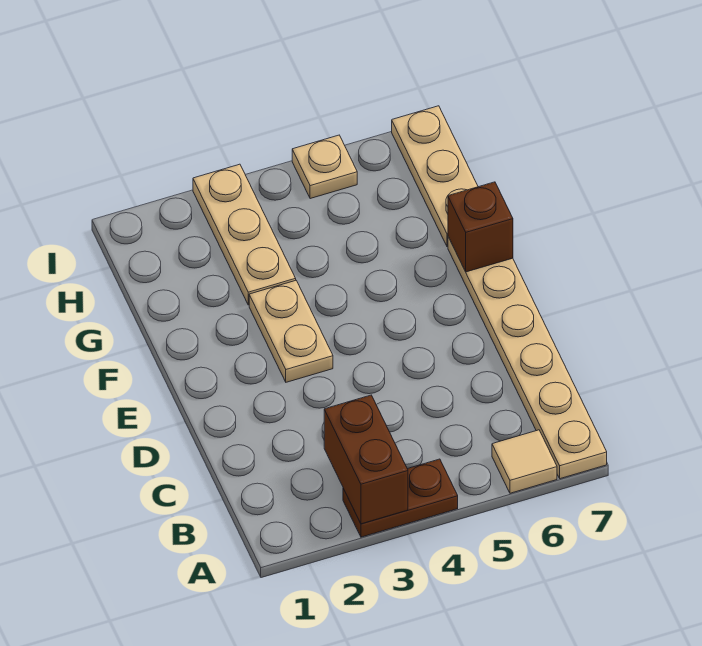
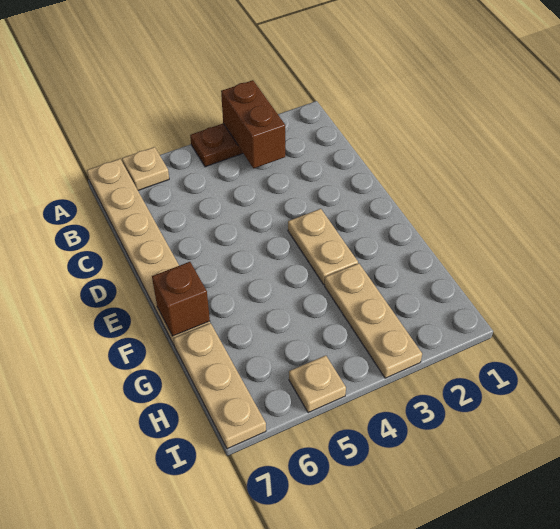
tan tile A6 level 1 -> tan plate A6 level 1

